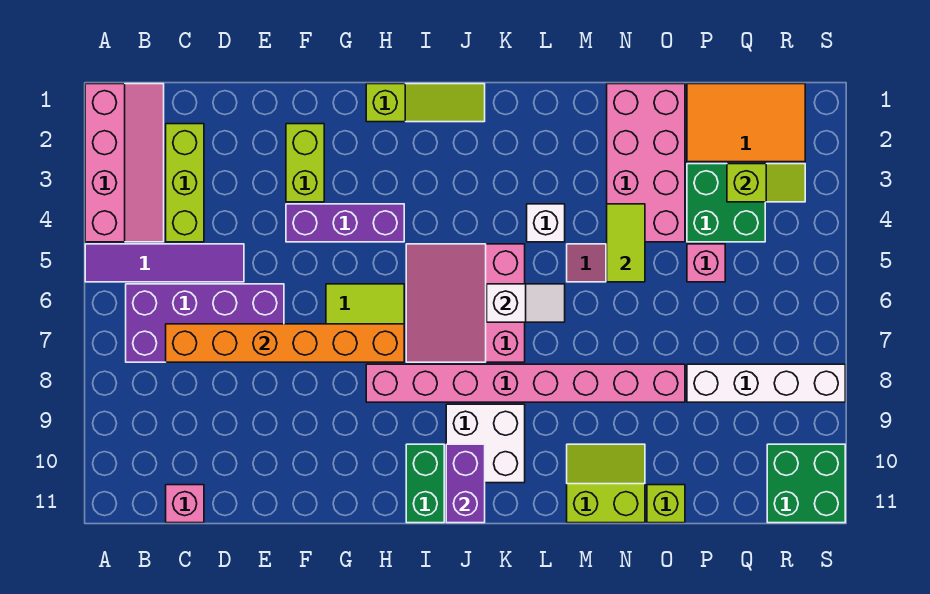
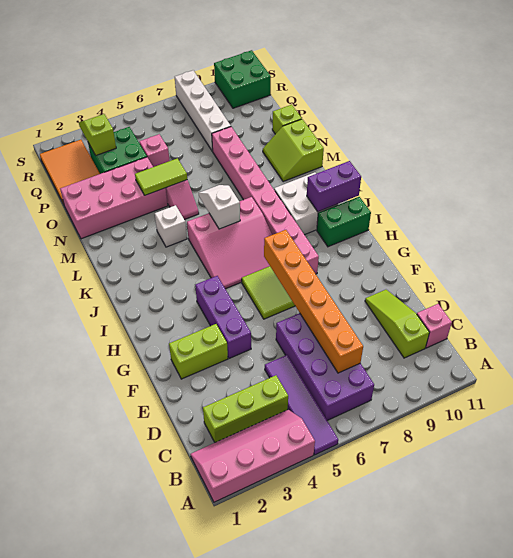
lime slope H1:J1 level 1 top H -> lime slope C10:E10 level 1 top C

